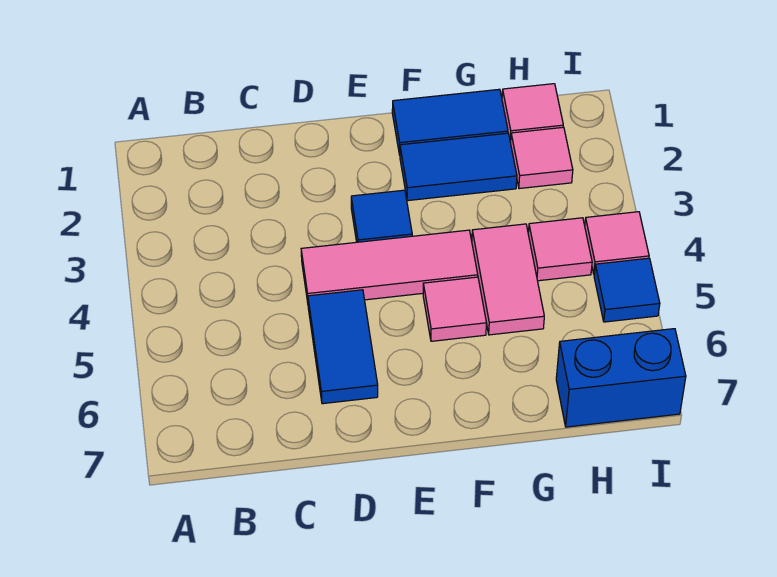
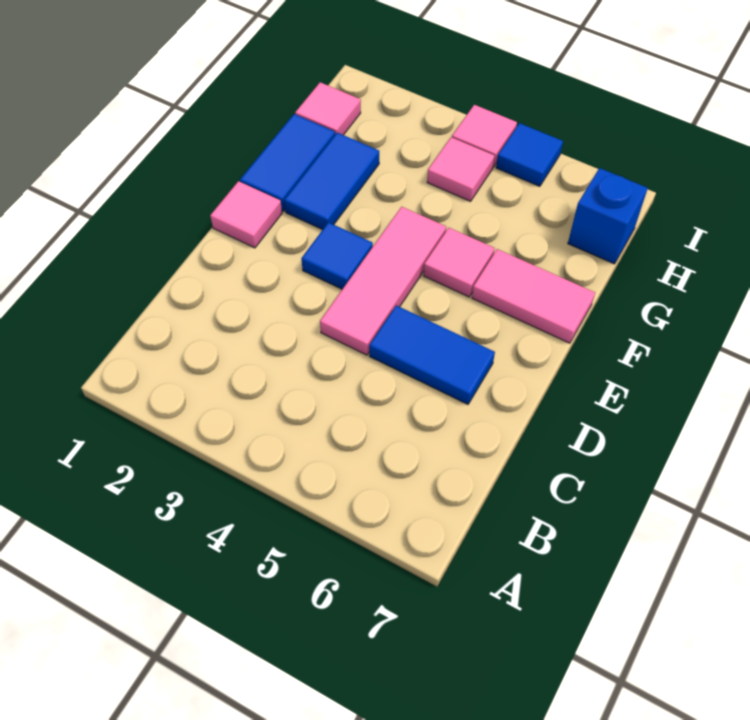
pink tile G4:G5 level 1 -> pink tile F6:F7 level 1
pink tile H2 level 1 -> pink tile E1 level 1
blue brick H7:I7 level 1 -> blue brick H7 level 1

